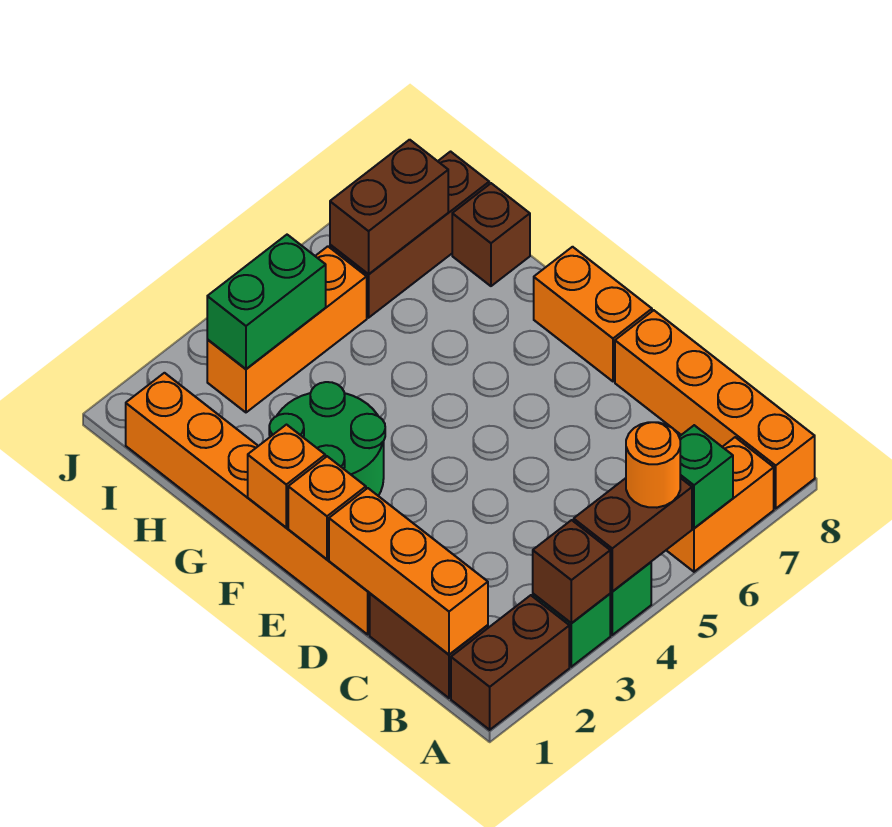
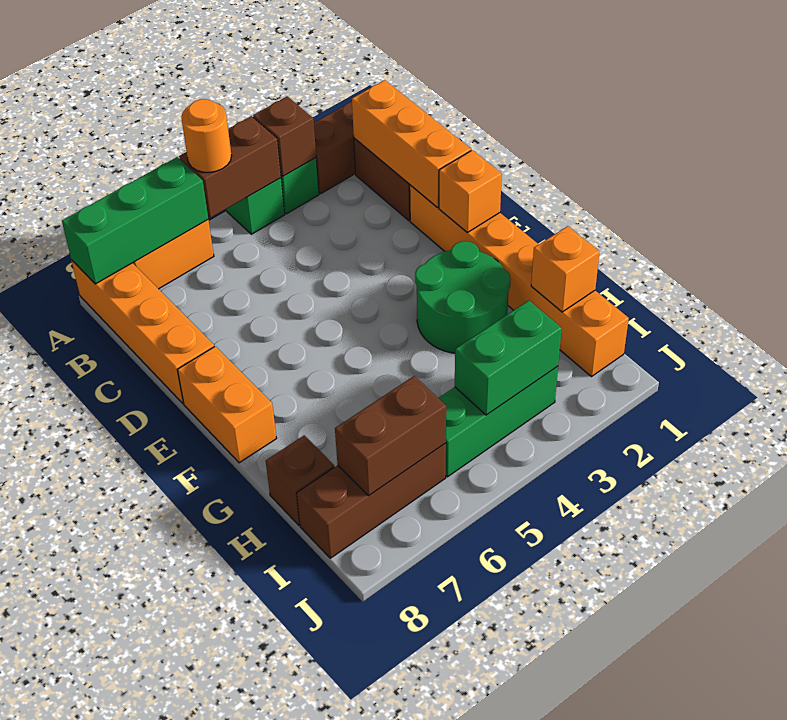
green brick A6 level 2 -> green brick A6:A8 level 2
orange brick F1 level 2 -> orange brick H1 level 2
orange brick I3:I5 level 1 -> green brick I3:I5 level 1

